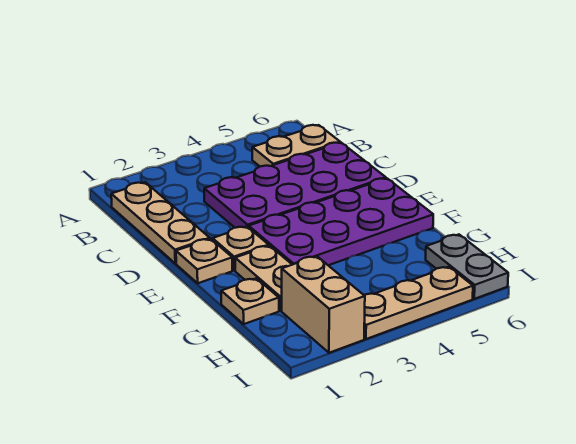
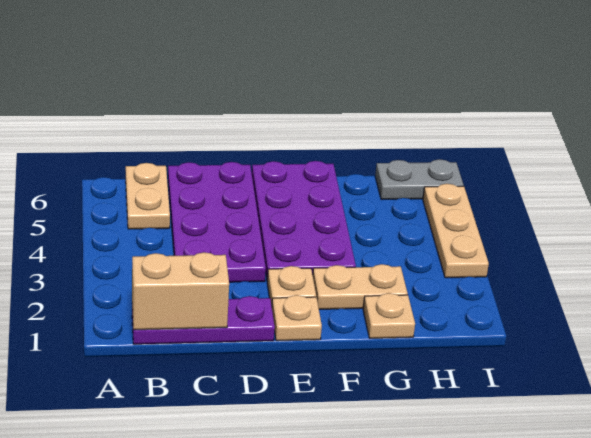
tan plate B1:D1 level 1 -> purple plate B1:D1 level 1
tan brick H2:I2 level 1 -> tan brick B1:C1 level 2

